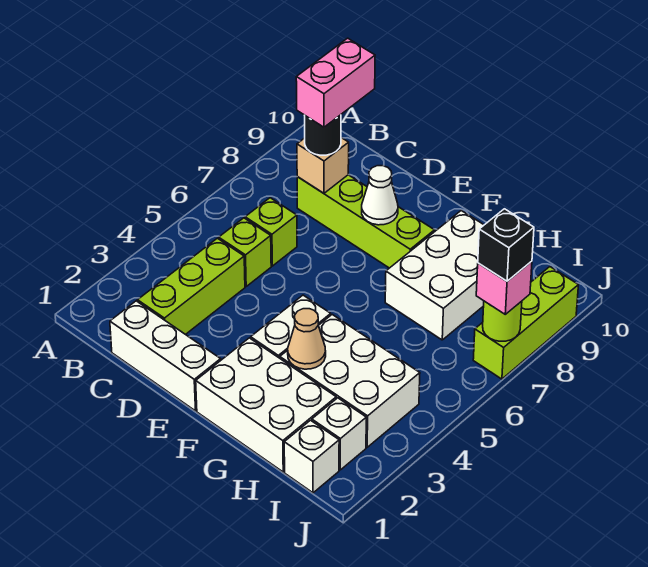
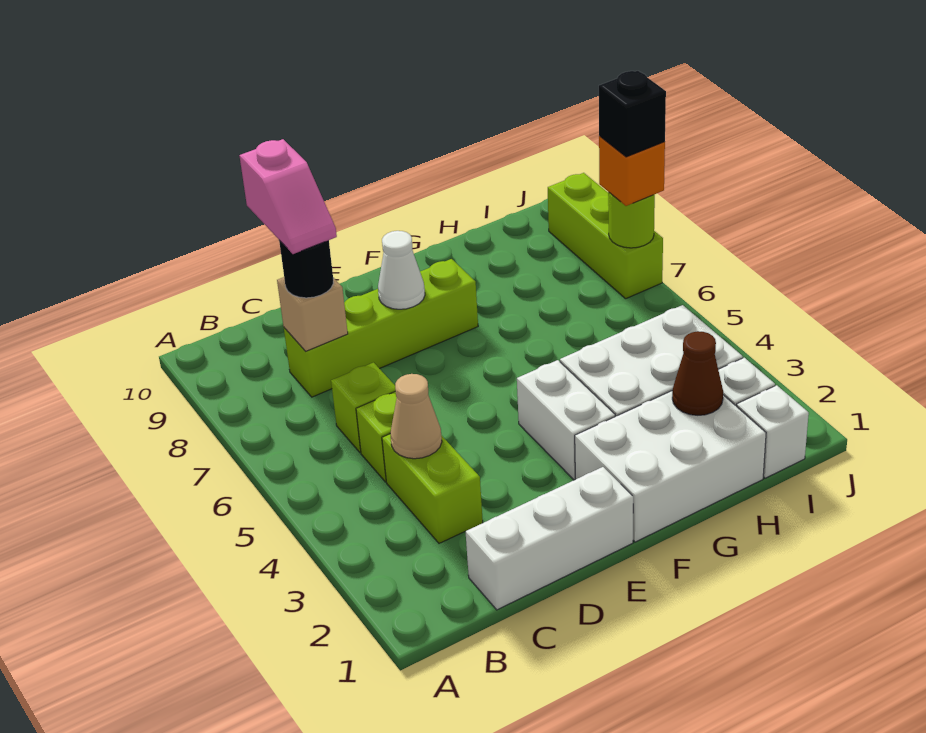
lime brick C2:C4 level 1 -> lime brick C3:C4 level 1
pink brick C8:C9 level 4 -> pink slope C8:C9 level 4 top 9
tan cone G3 level 2 -> tan cone C4 level 2
white brick G7:H9 level 1 -> none
none -> brown cone H2 level 2
pink brick J7 level 3 -> orange brick J7 level 3

